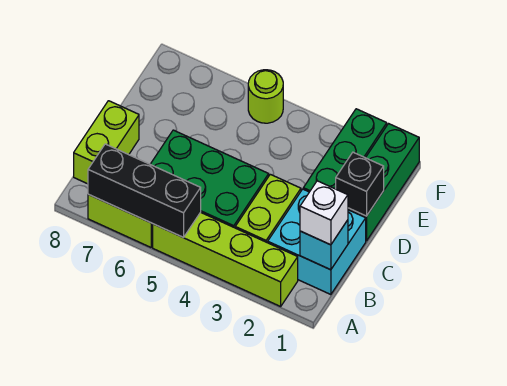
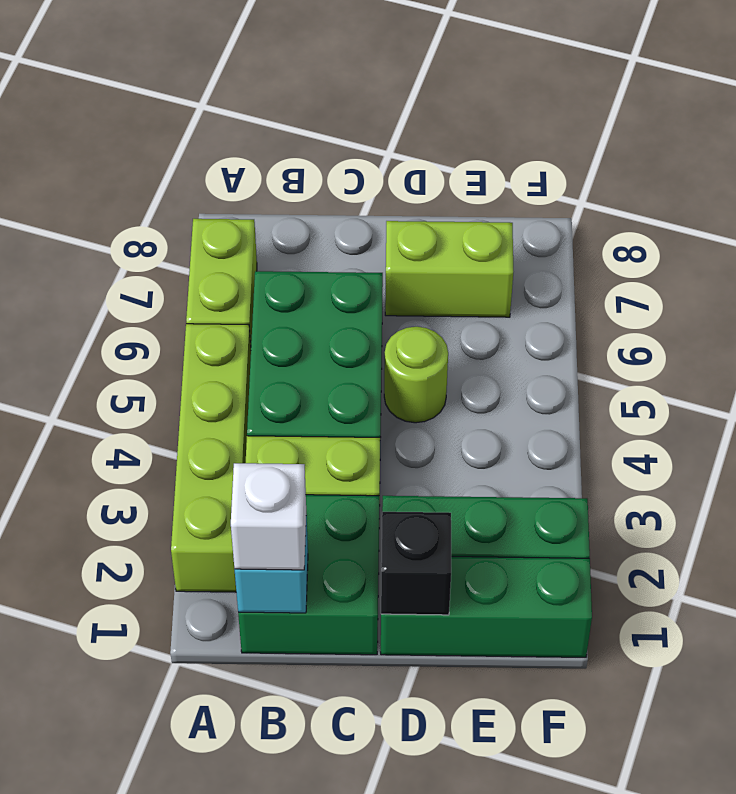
black brick A5:A7 level 2 -> none
cyan brick B1:C2 level 1 -> green brick B1:C2 level 1
lime brick B8:C8 level 1 -> lime brick D7:E7 level 1
lime round brick F5 level 1 -> lime round brick D5 level 1

